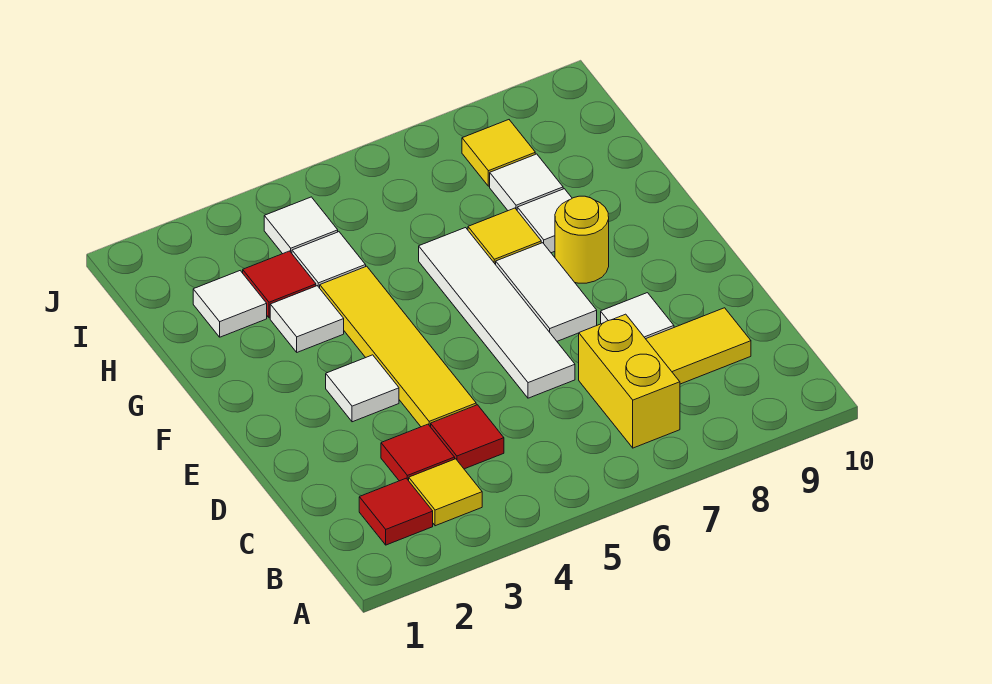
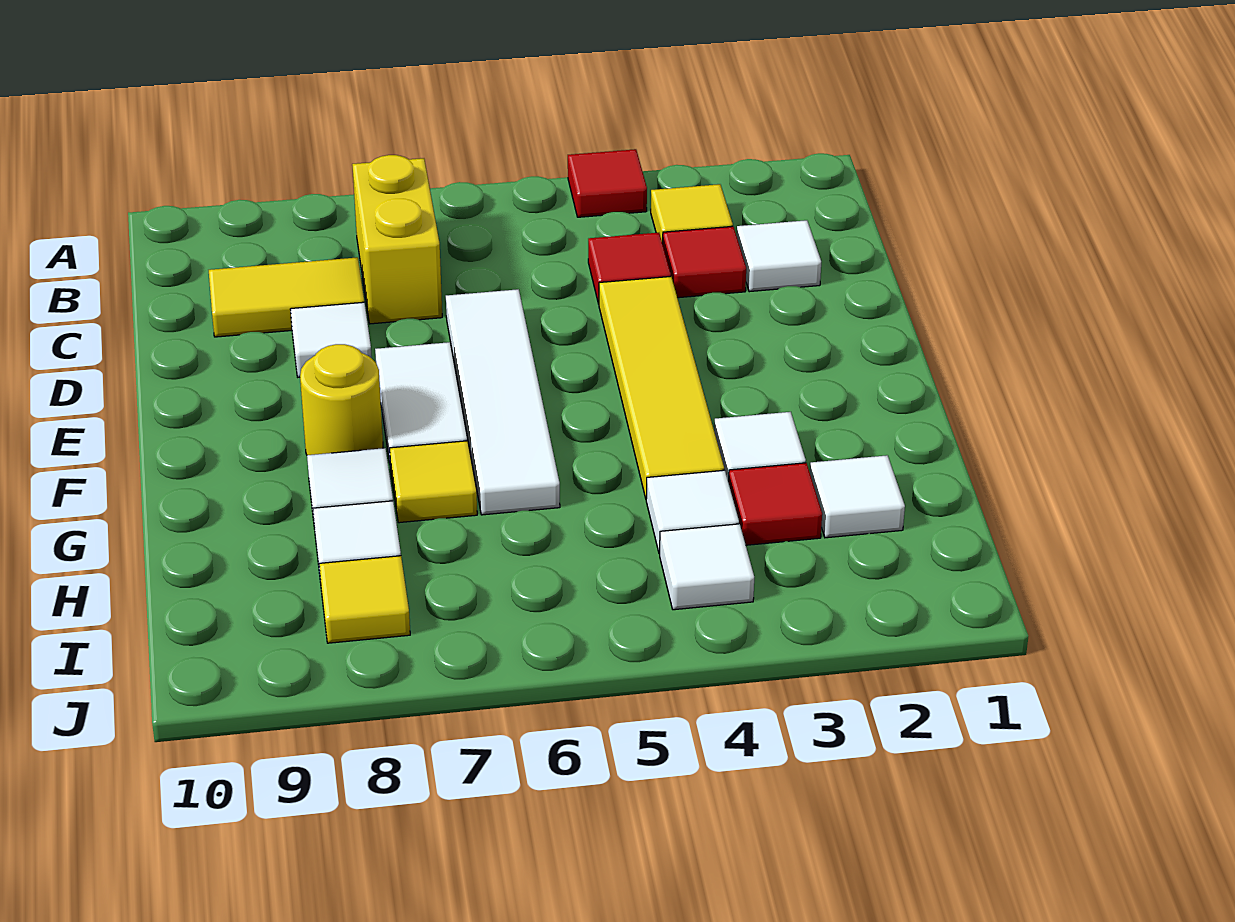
red tile B2 level 1 -> red tile A4 level 1
white tile E3 level 1 -> white tile C2 level 1

